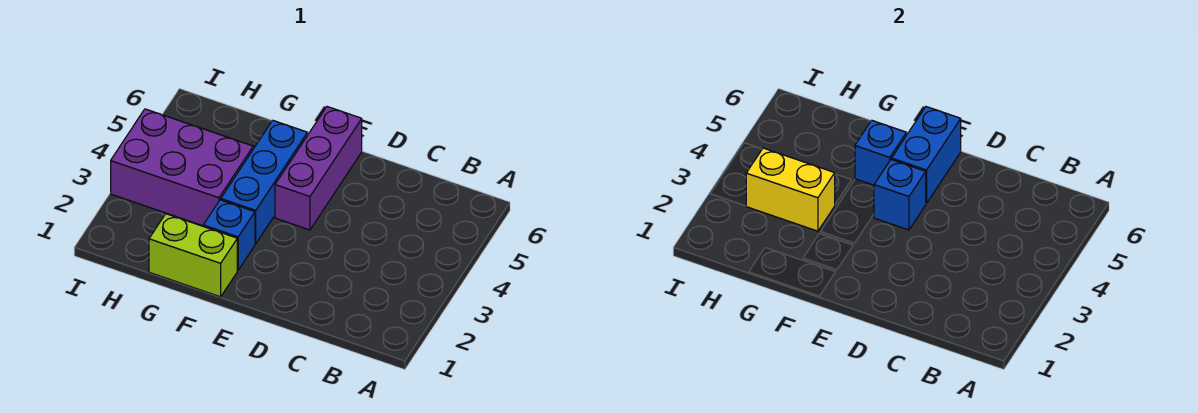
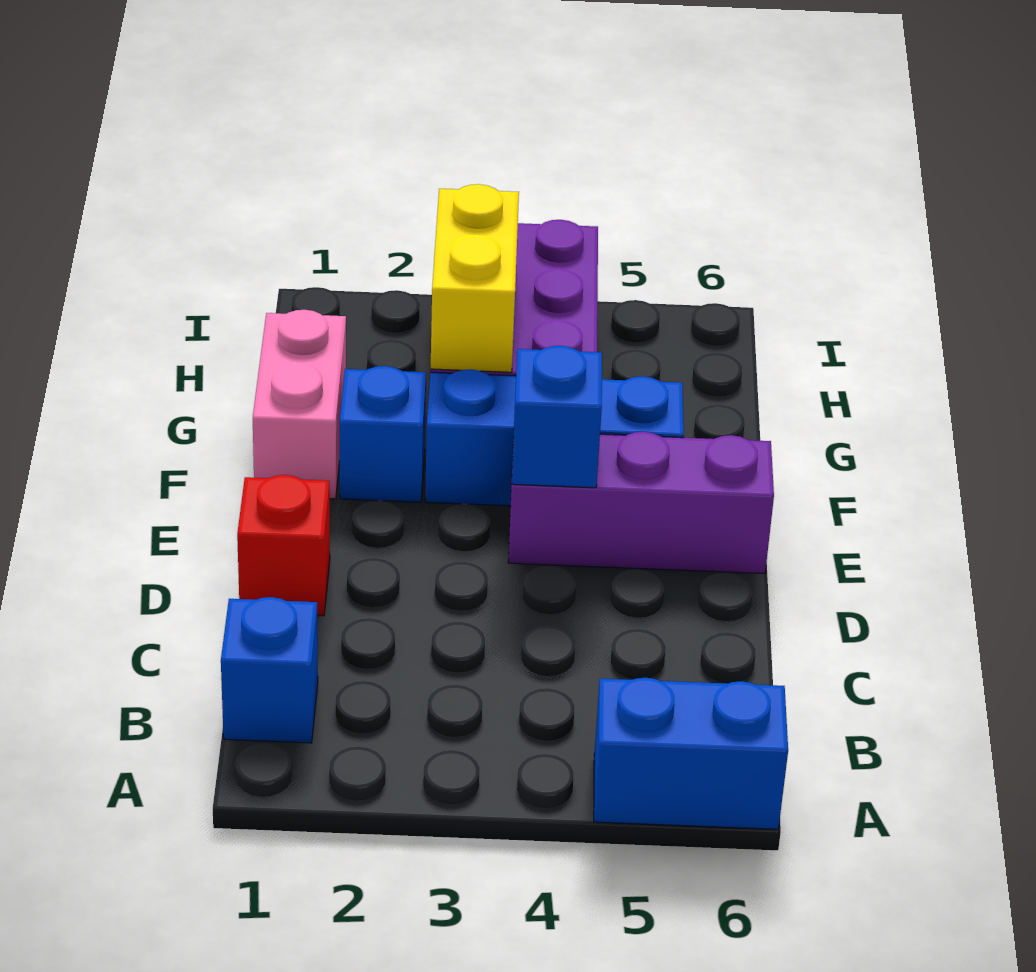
none -> red brick D1 level 1
blue brick E5:E6 level 2 -> blue brick A5:A6 level 1
lime brick F1:G1 level 1 -> pink brick F1:G1 level 1
blue brick F5 level 2 -> blue brick B1 level 1

